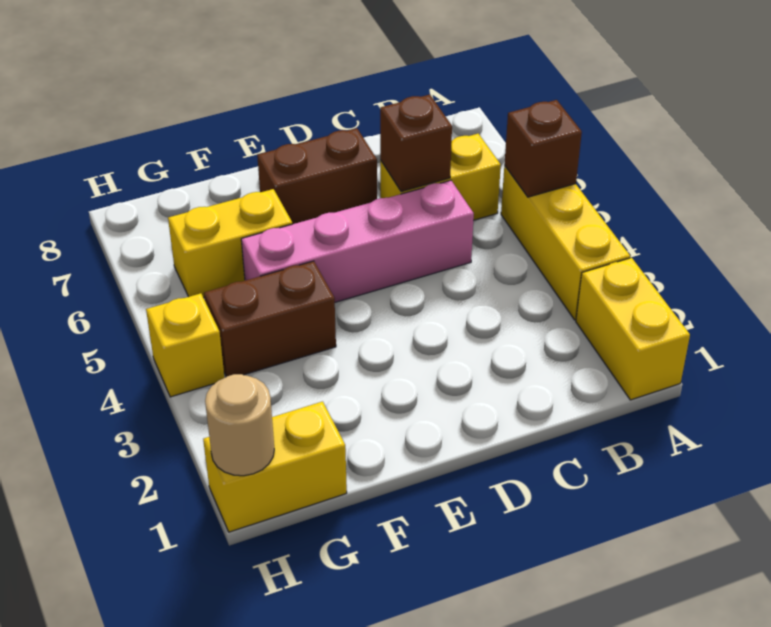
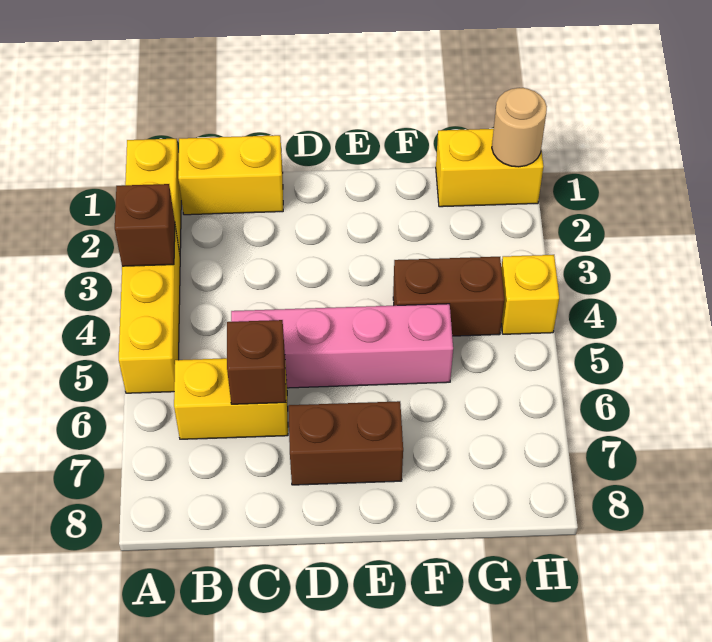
brown brick A5 level 2 -> brown brick A3 level 2
yellow brick F6:G6 level 1 -> yellow brick B1:C1 level 1

